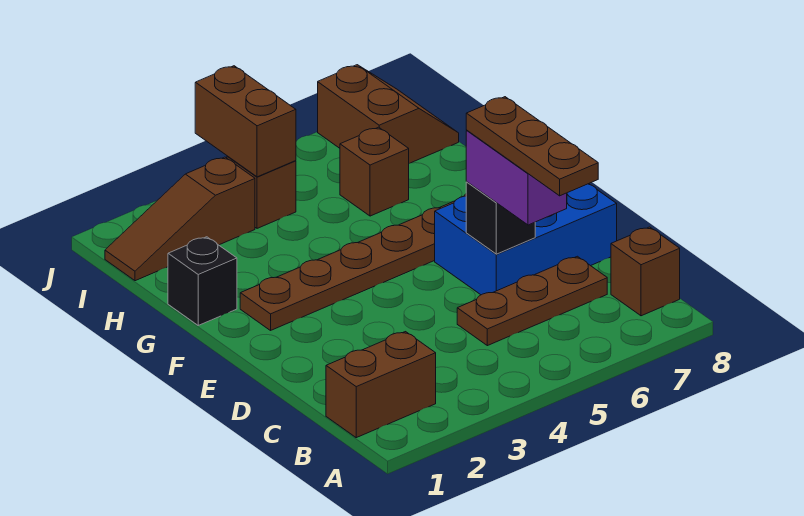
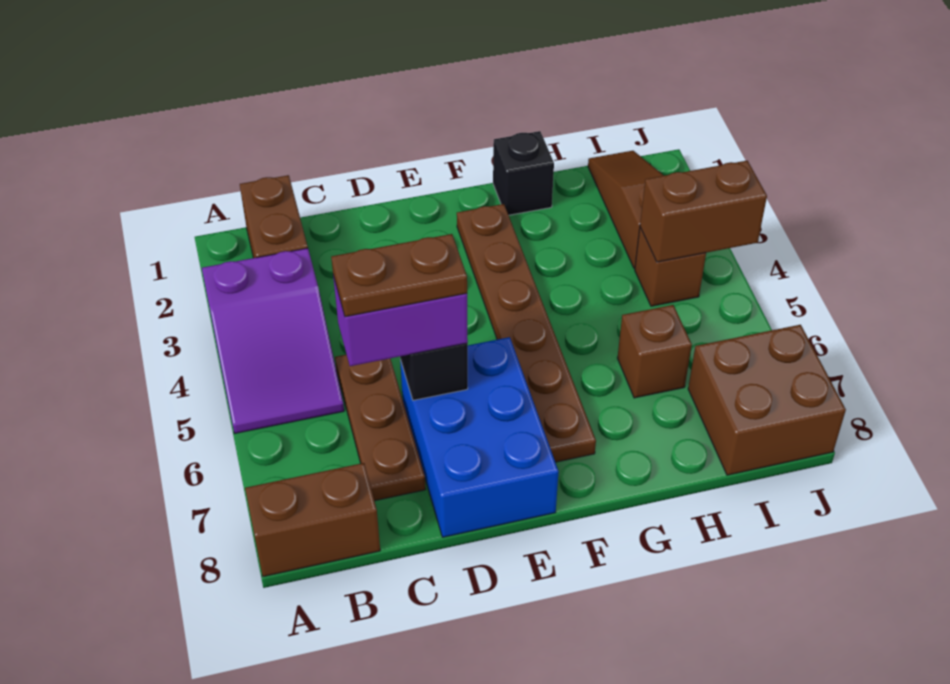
none -> purple slope A3:B5 level 1 top 3
brown plate B6:D6 level 4 -> brown plate C6:D6 level 4
brown brick B8 level 1 -> brown brick A8:B8 level 1
brown slope I7:J8 level 1 top 7 -> brown brick I7:J8 level 1

